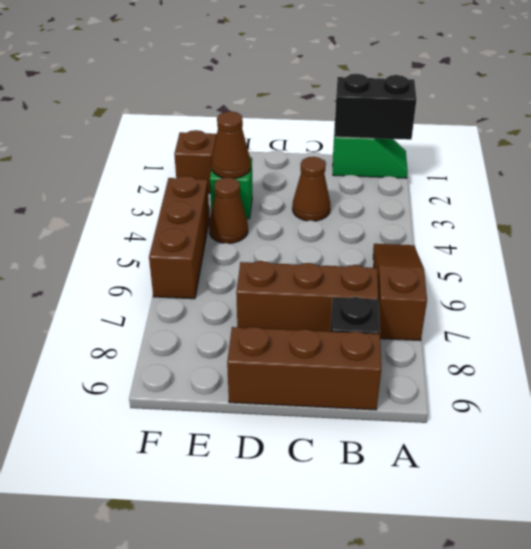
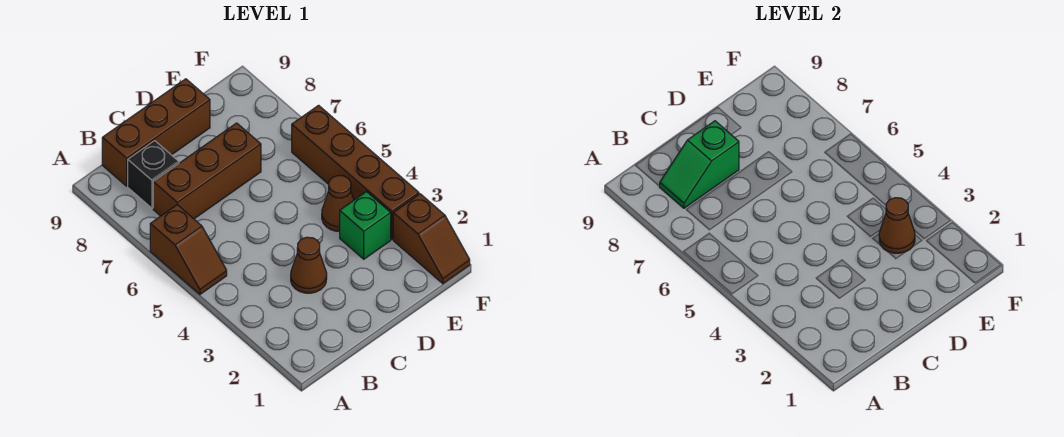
green slope A1:B1 level 1 top B -> green slope B8:C8 level 2 top C
black brick A1:B1 level 2 -> none
brown slope A5:A7 level 1 top 7 -> brown slope A5:A6 level 1 top 6
brown brick F4:F6 level 1 -> brown brick F3:F6 level 1

